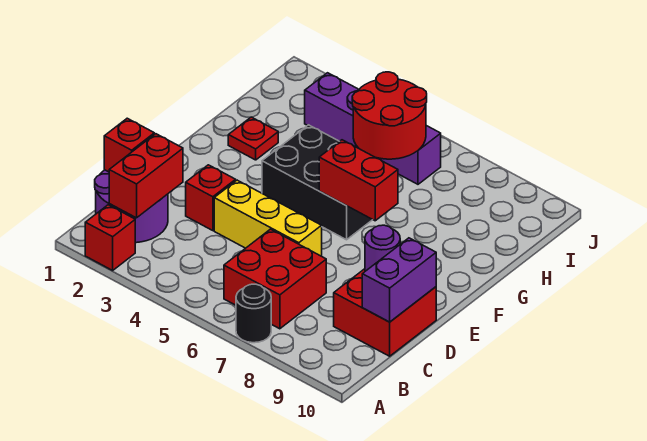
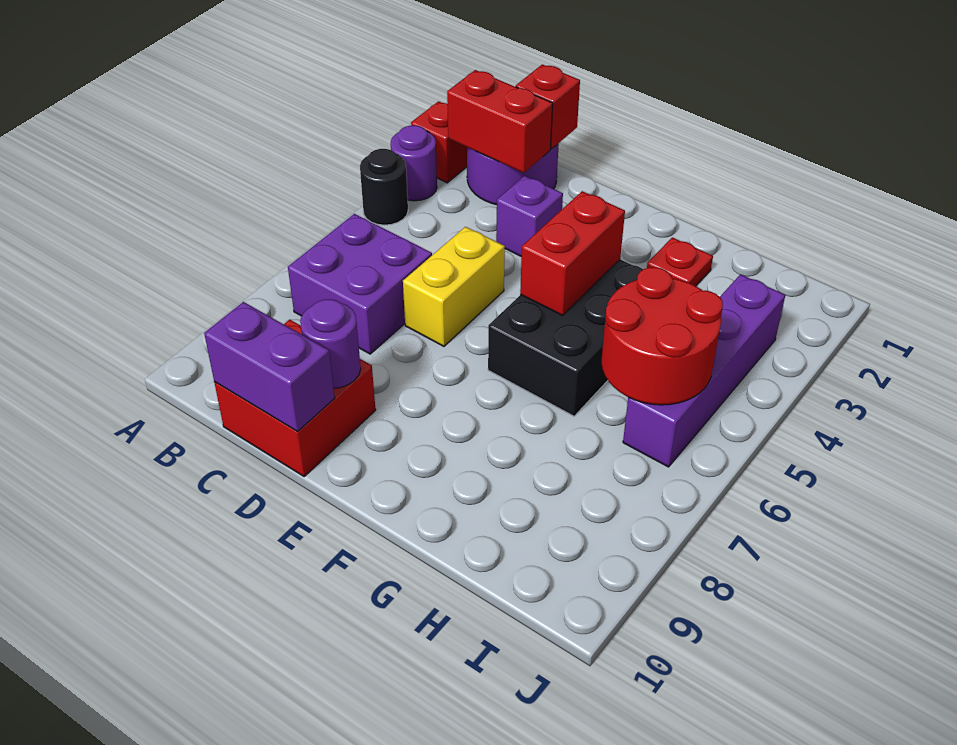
none -> purple round brick A3 level 1
black round brick A7 level 1 -> black round brick A4 level 1
red brick B6:C7 level 1 -> purple brick B6:C7 level 1
red brick D3 level 1 -> purple brick D3 level 1
yellow brick D4:D6 level 1 -> yellow brick D5:D6 level 1
red brick F6:F7 level 2 -> red brick F4:F5 level 2

